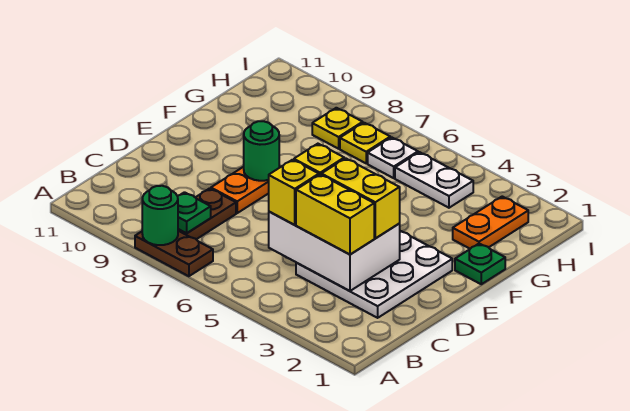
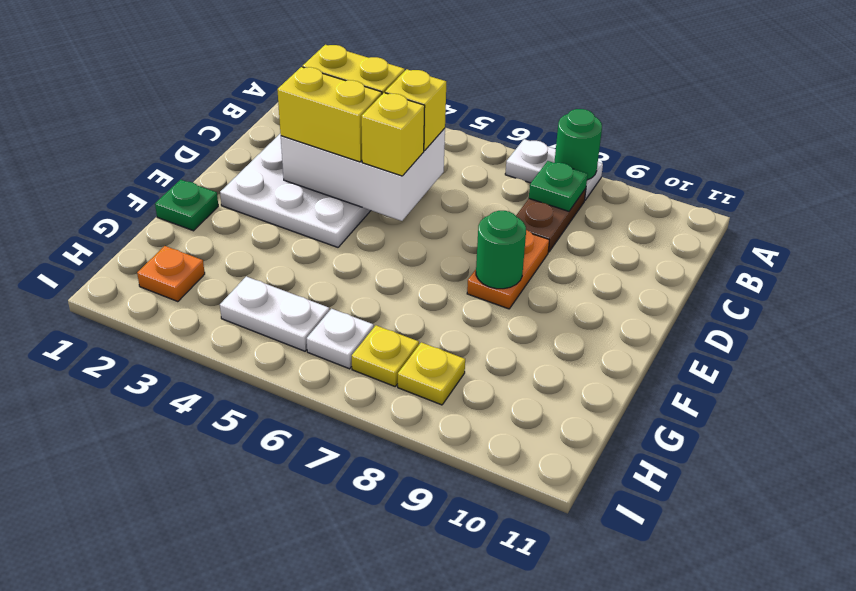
brown plate A7:A8 level 1 -> white plate A7:A8 level 1
orange plate G2:H2 level 1 -> orange plate H2 level 1

